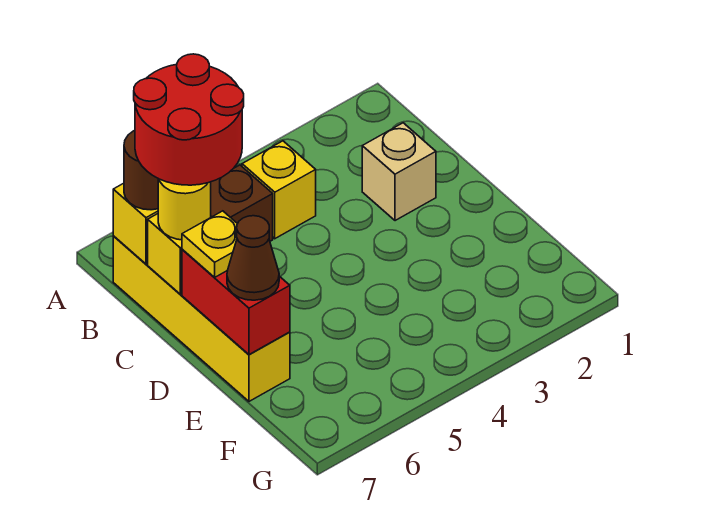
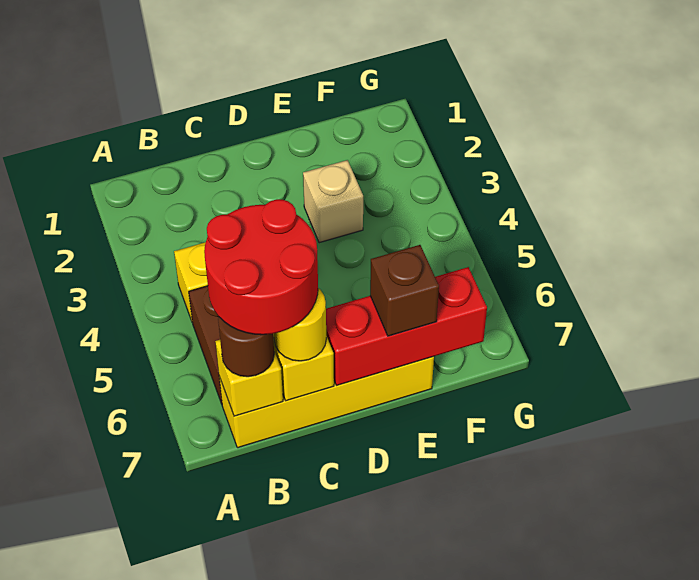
tan brick C2 level 1 -> tan brick E3 level 1
red brick D7:E7 level 2 -> red brick D7:F7 level 2
yellow plate D7 level 3 -> none
brown cone E7 level 3 -> brown brick E7 level 3

